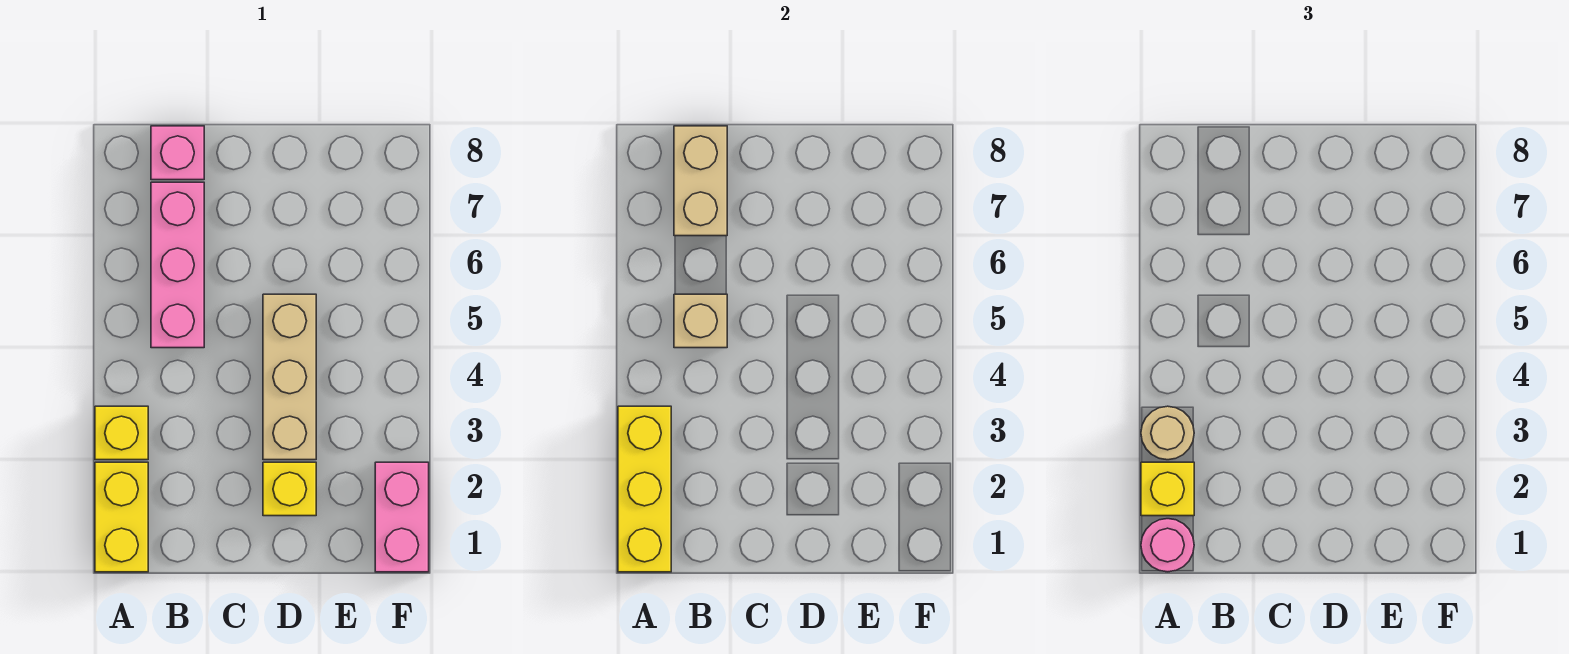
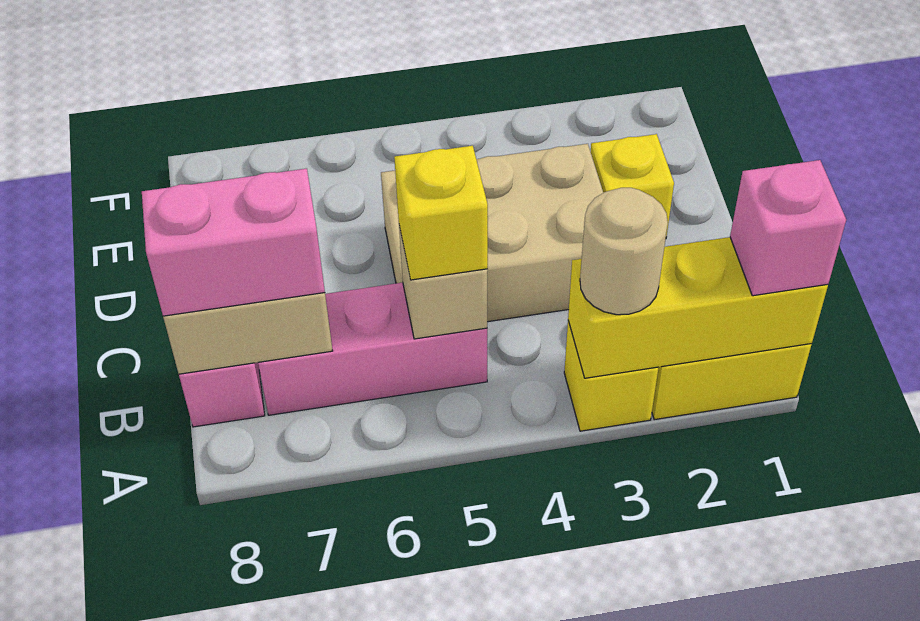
pink round brick A1 level 3 -> pink brick A1 level 3
yellow brick A2 level 3 -> yellow brick B5 level 3
tan brick D3:D5 level 1 -> tan brick C3:D5 level 1
pink brick F1:F2 level 1 -> pink brick B7:B8 level 3

